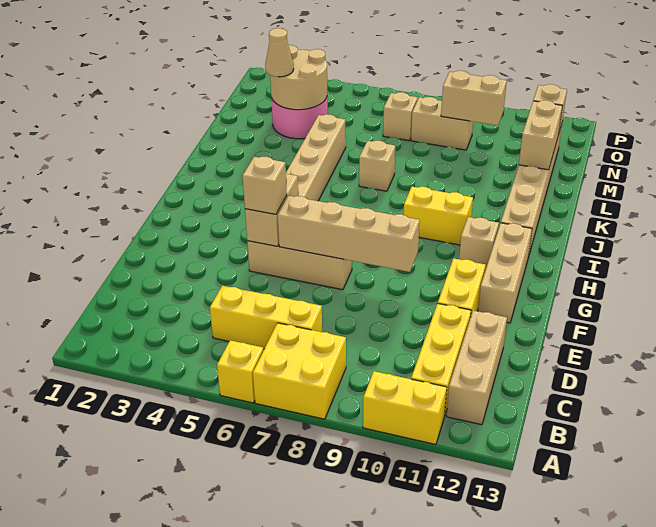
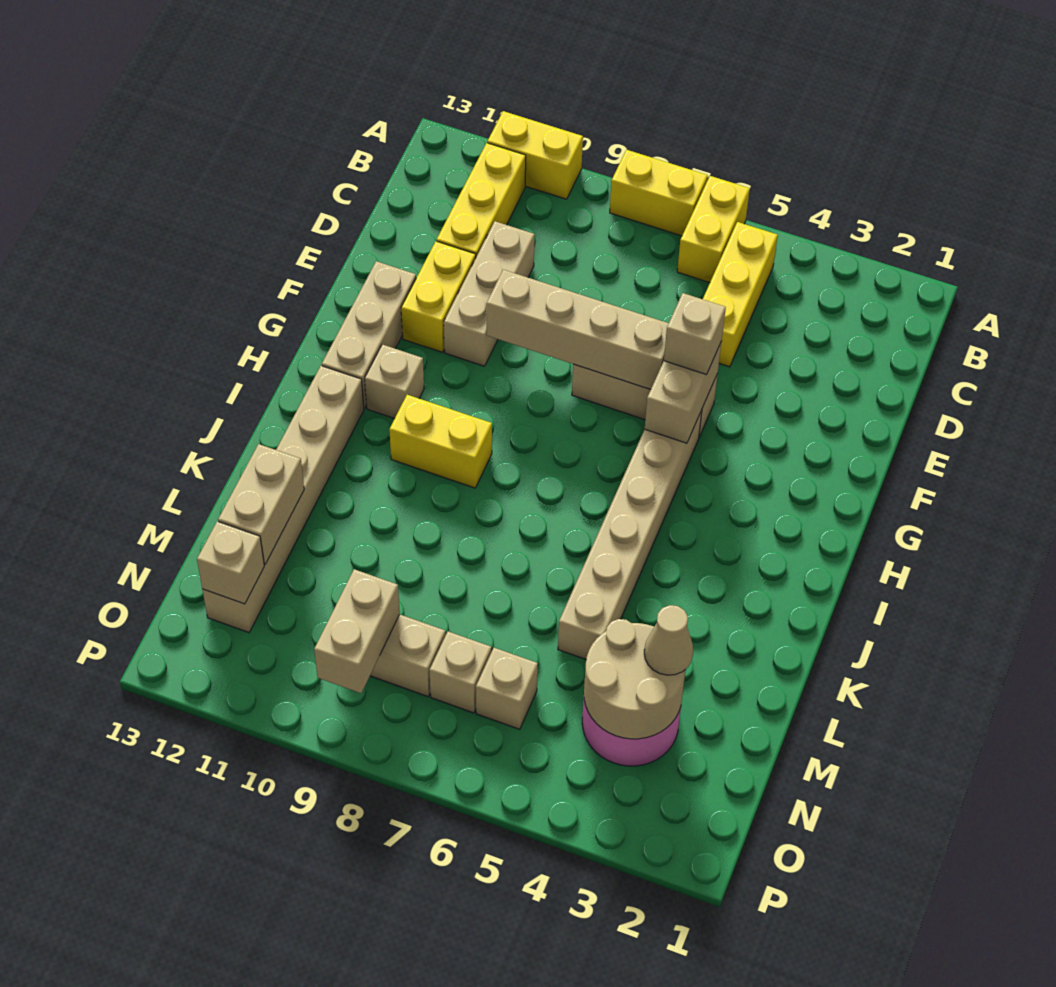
yellow brick A6 level 1 -> yellow brick A6:B6 level 1
yellow brick A7:B8 level 1 -> yellow brick A7:A8 level 1
tan brick B12:D12 level 1 -> tan brick D10:F10 level 1
yellow brick C5:C7 level 1 -> yellow brick B5:D5 level 1
tan brick K7 level 1 -> tan brick N6 level 1
tan brick N9:N10 level 2 -> tan brick N9:O9 level 2

